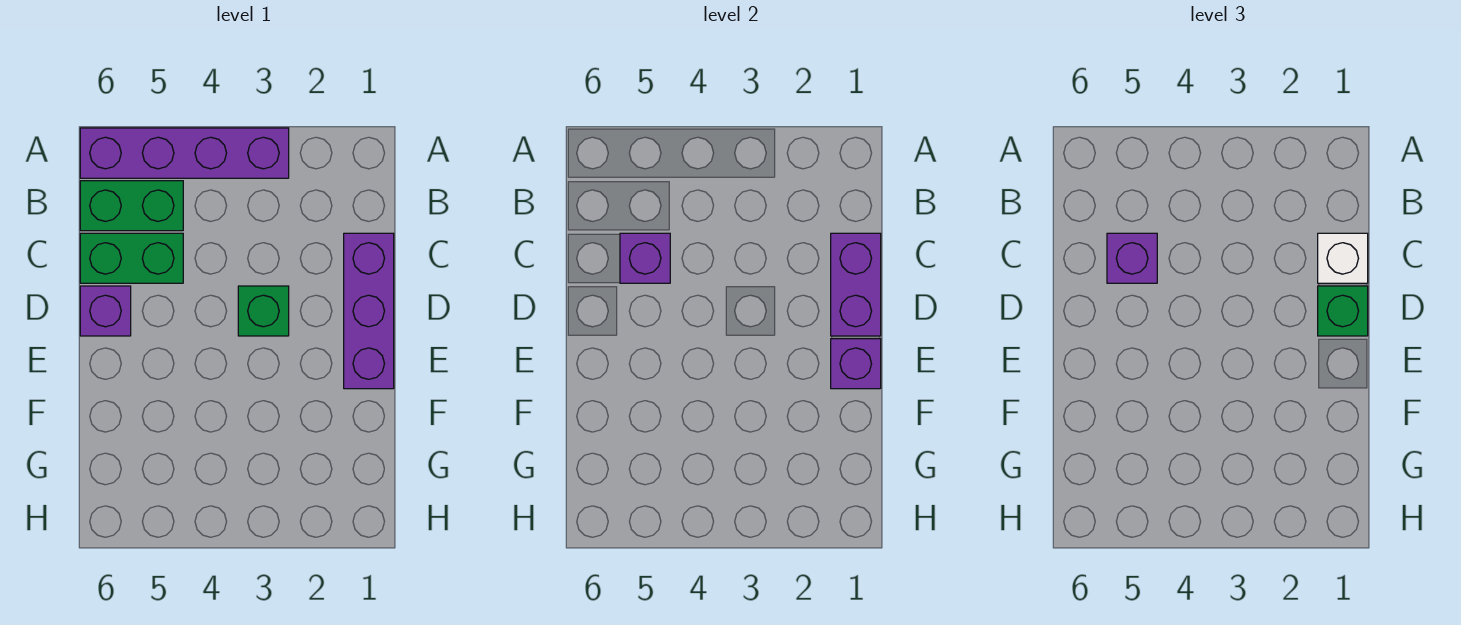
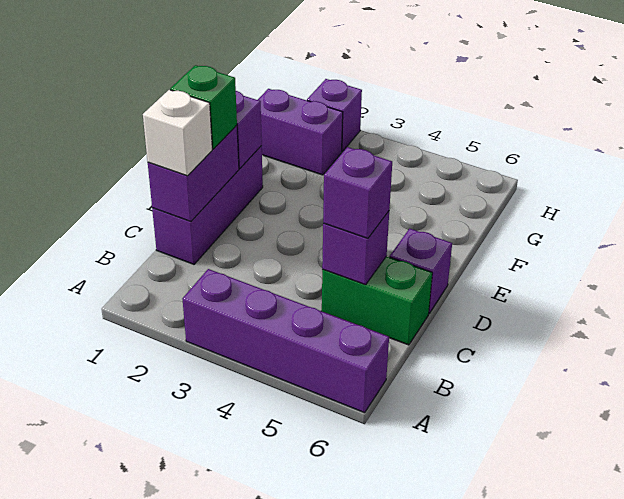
green brick B5:B6 level 1 -> none
green brick D3 level 1 -> none
none -> purple brick G1:G2 level 1
none -> purple brick H2 level 1

